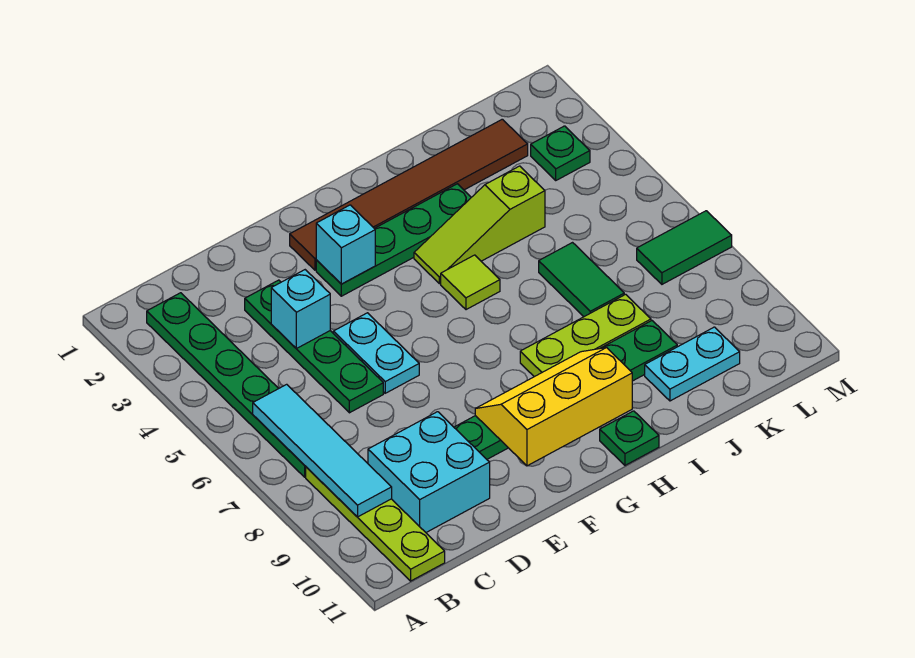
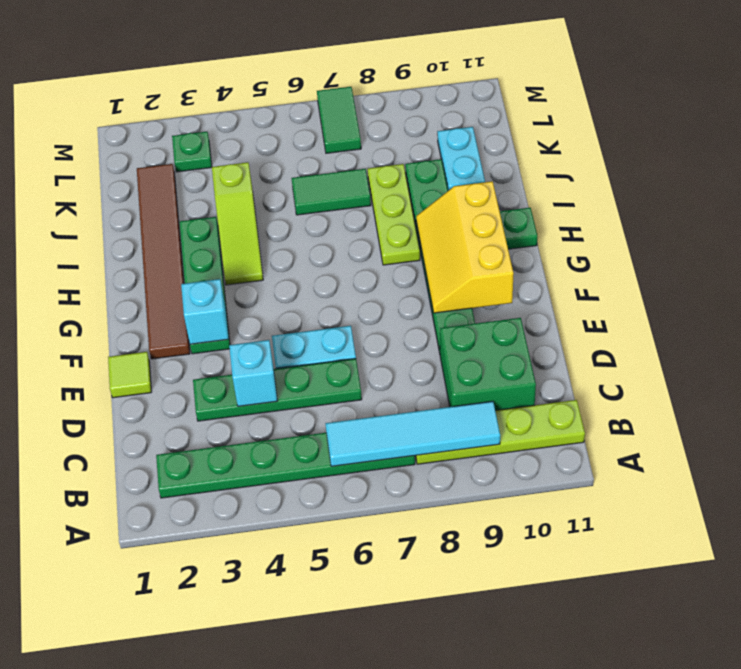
cyan brick C9:D10 level 1 -> green brick C9:D10 level 1
lime tile H5 level 1 -> lime tile E1 level 1

